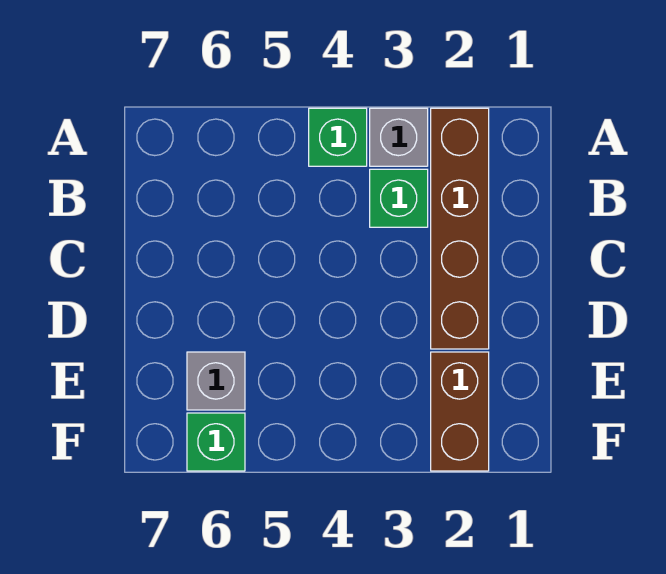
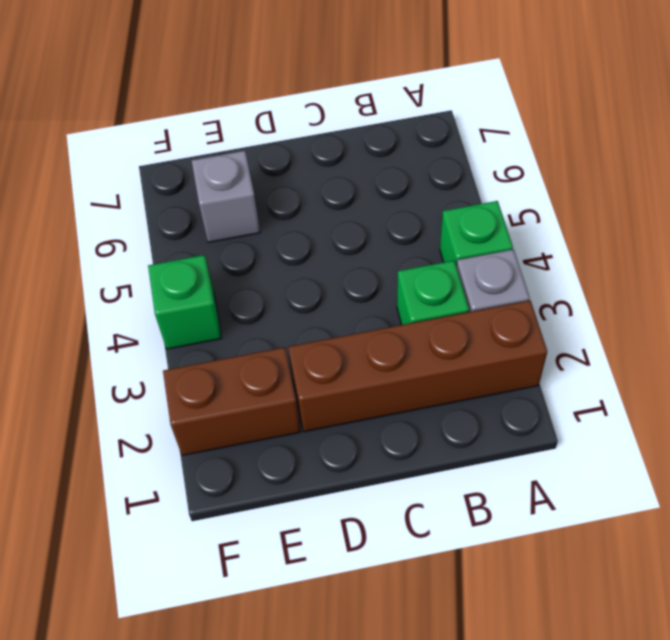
green brick F6 level 1 -> green brick F4 level 1

